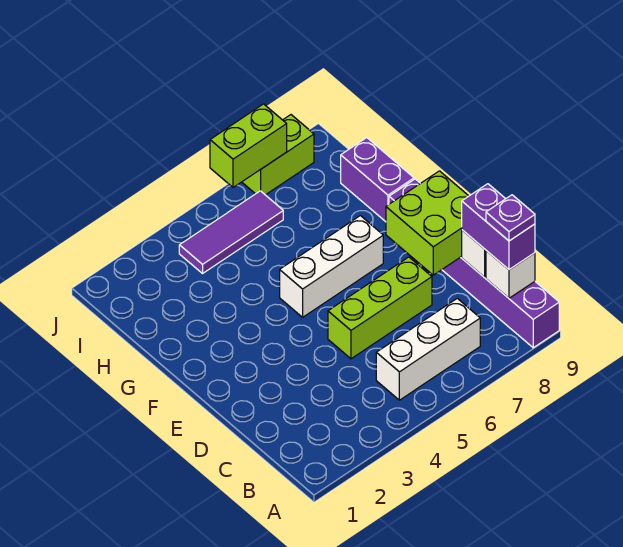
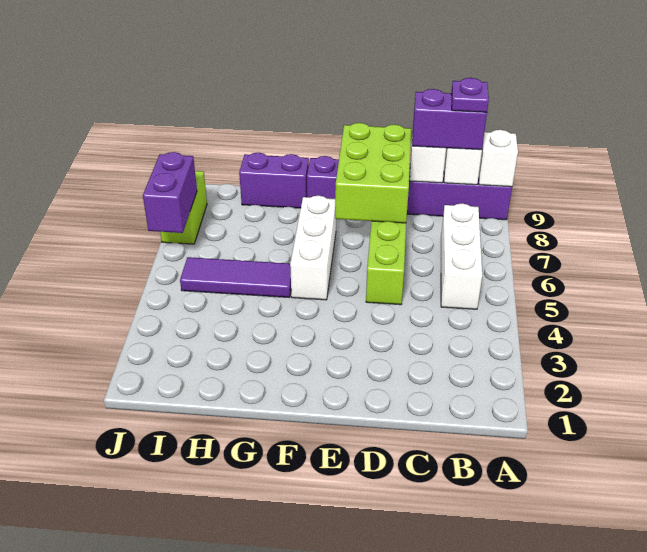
none -> white brick A9 level 2
lime brick D8:E9 level 2 -> lime brick D7:E9 level 2
purple tile I4:I6 level 1 -> purple tile G5:I5 level 1
lime brick J6:J7 level 2 -> purple brick J6:J7 level 2

